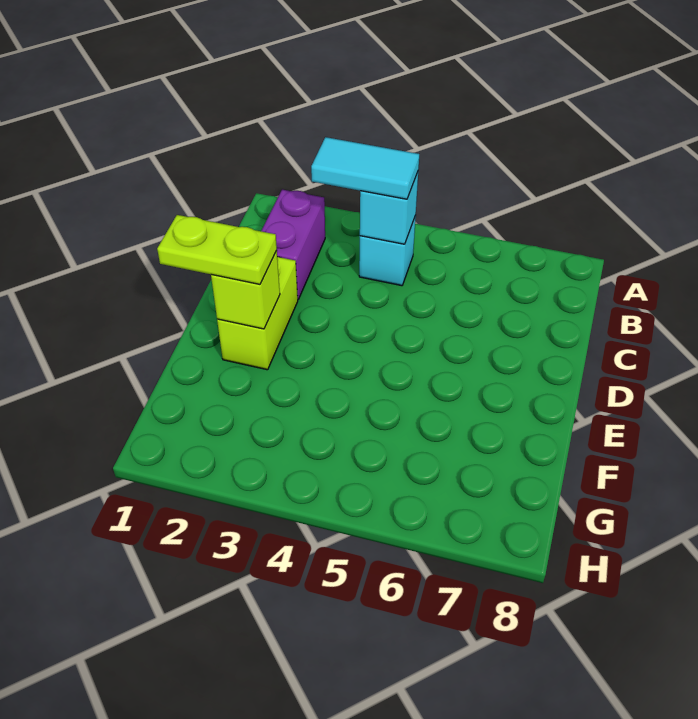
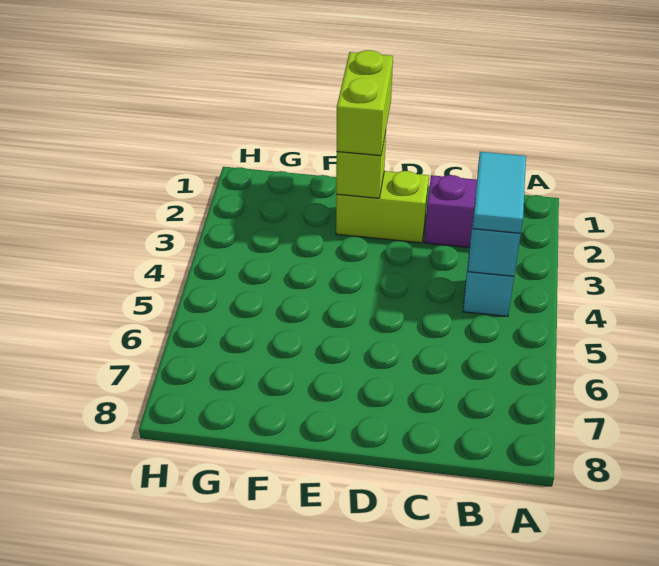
lime plate E1:E2 level 3 -> lime brick E1:E2 level 3

